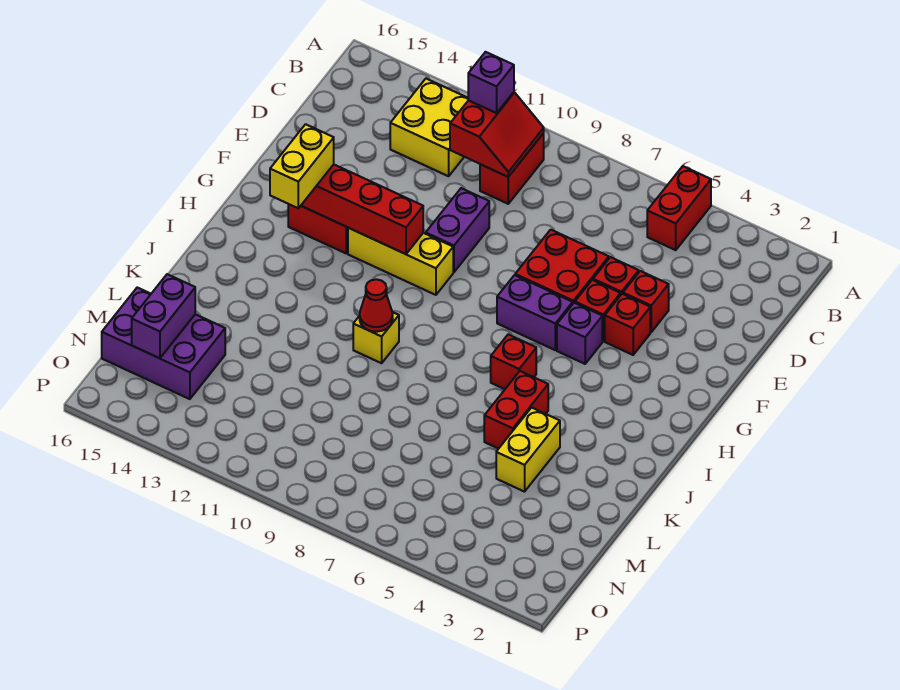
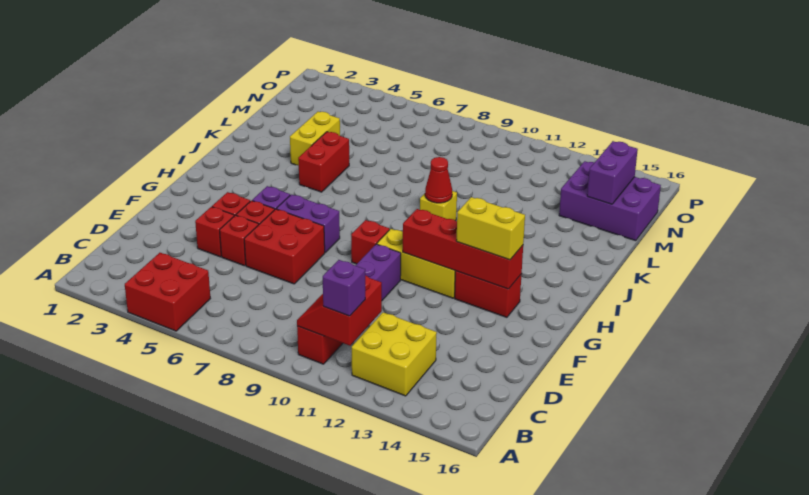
red brick A5:B5 level 1 -> red brick A4:B5 level 1
yellow brick G14:H14 level 3 -> yellow brick G13:G14 level 3
red brick I6 level 1 -> red brick G9 level 1

